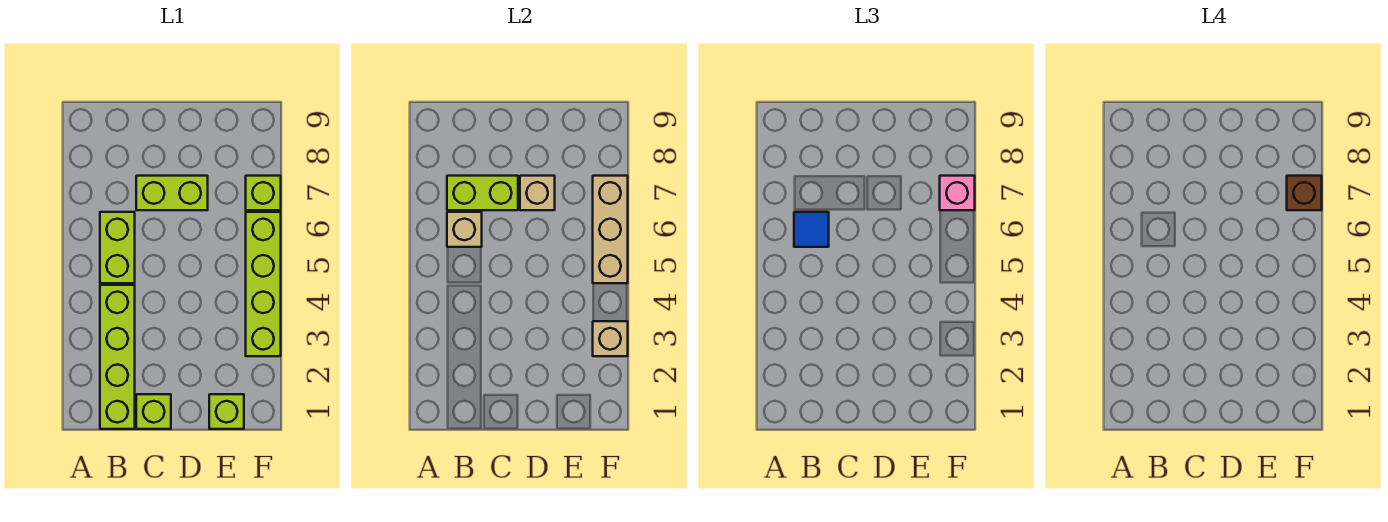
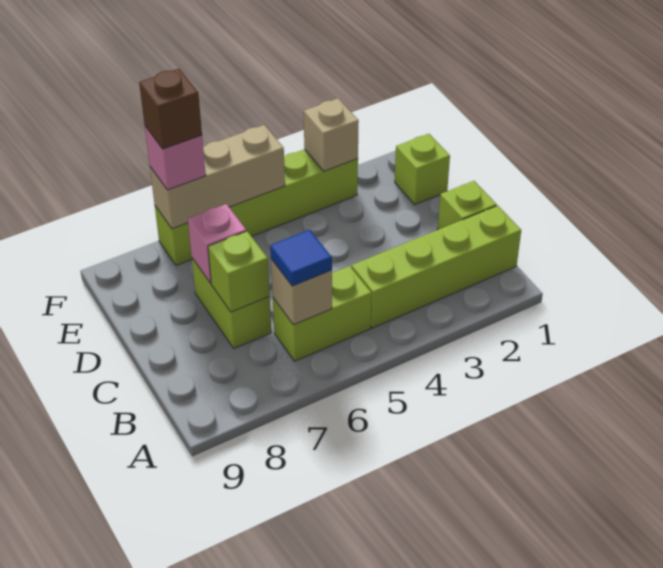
lime brick B7:C7 level 2 -> lime brick C7 level 2
tan brick D7 level 2 -> pink brick D7 level 2

